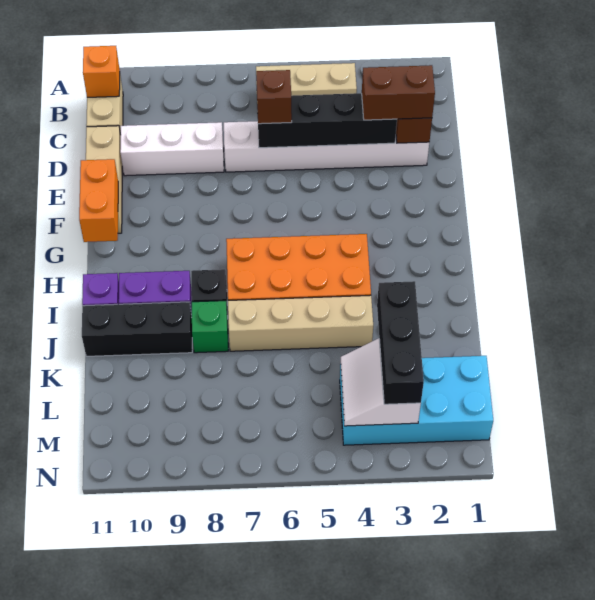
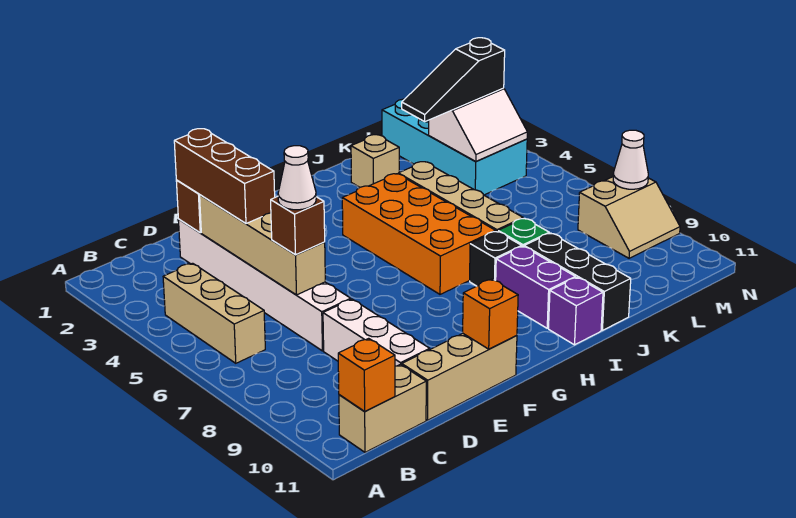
brown brick D2:D3 level 3 -> brown brick D2:D4 level 3
black brick D3:D6 level 2 -> tan brick D3:D6 level 2
none -> white cone D6 level 4
orange brick F11:G11 level 2 -> orange brick F11 level 2
none -> tan brick J2 level 1
black brick K3:M3 level 3 -> black slope K3:M3 level 3 top M
none -> tan slope M8:N9 level 1 top 8
none -> white cone N8 level 2

